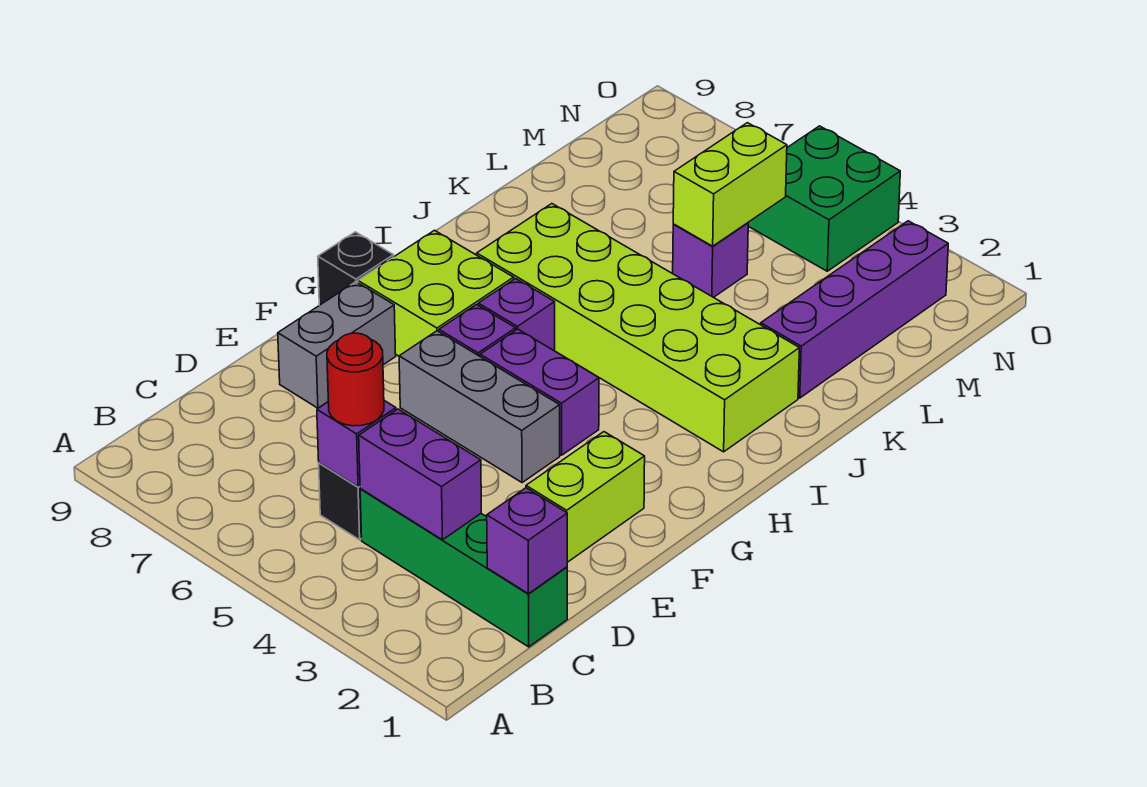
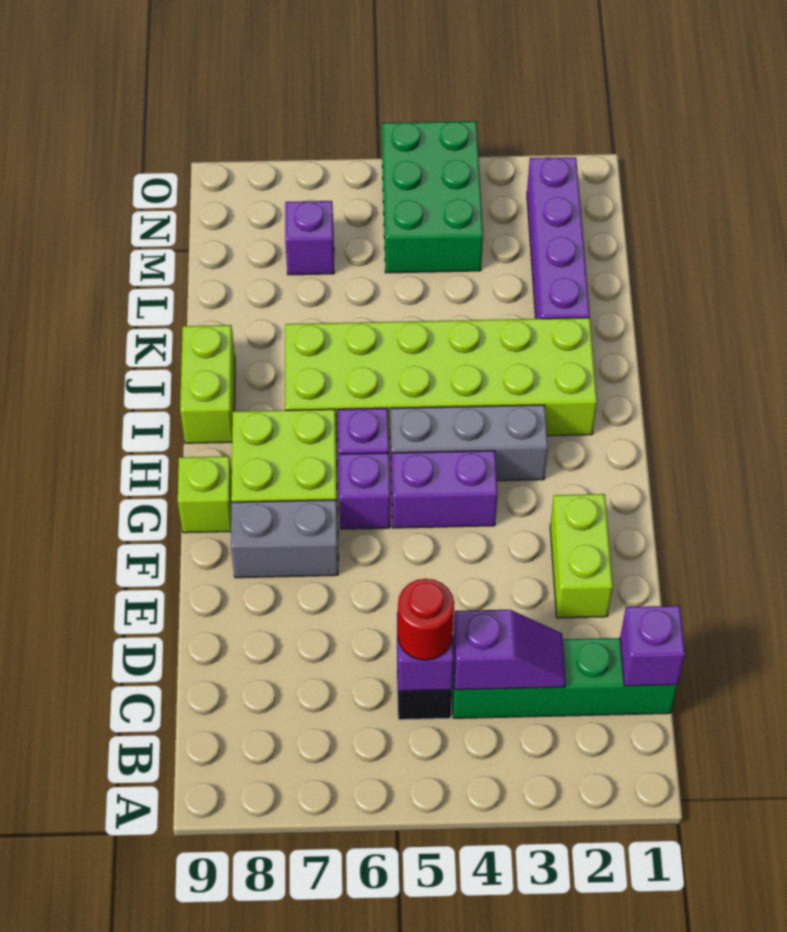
purple brick C3:C4 level 2 -> purple slope C3:C4 level 2 top 4
grey brick E8:F8 level 1 -> grey brick F7:F8 level 1
grey brick F4:F6 level 1 -> grey brick H3:H5 level 1
black brick G9 level 1 -> lime brick G9 level 1
purple brick L5 level 1 -> purple brick M7 level 1
lime brick L5:M5 level 2 -> lime brick I9:J9 level 1
green brick N4:O5 level 1 -> green brick M4:O5 level 1

